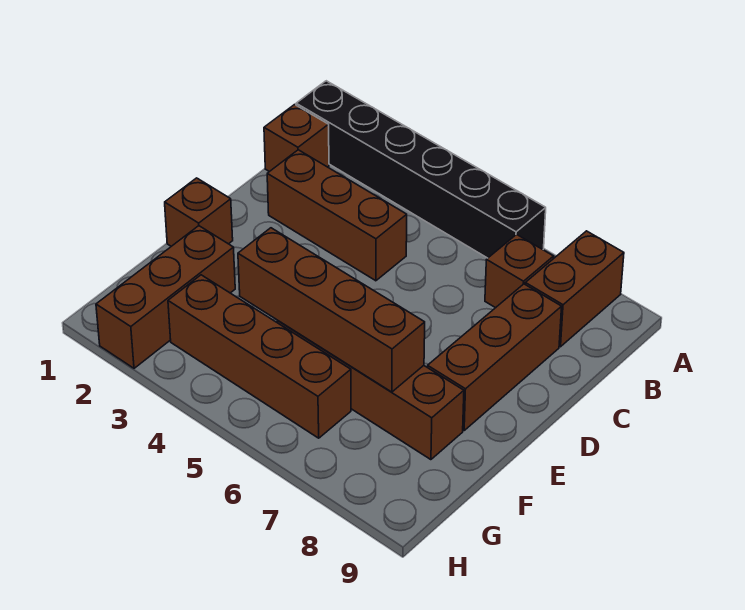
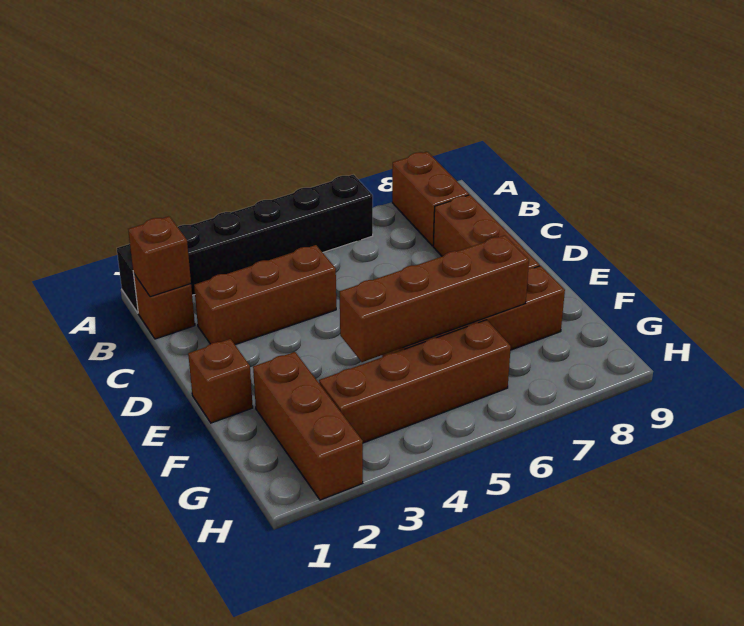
brown brick B7 level 1 -> brown brick B1 level 2

